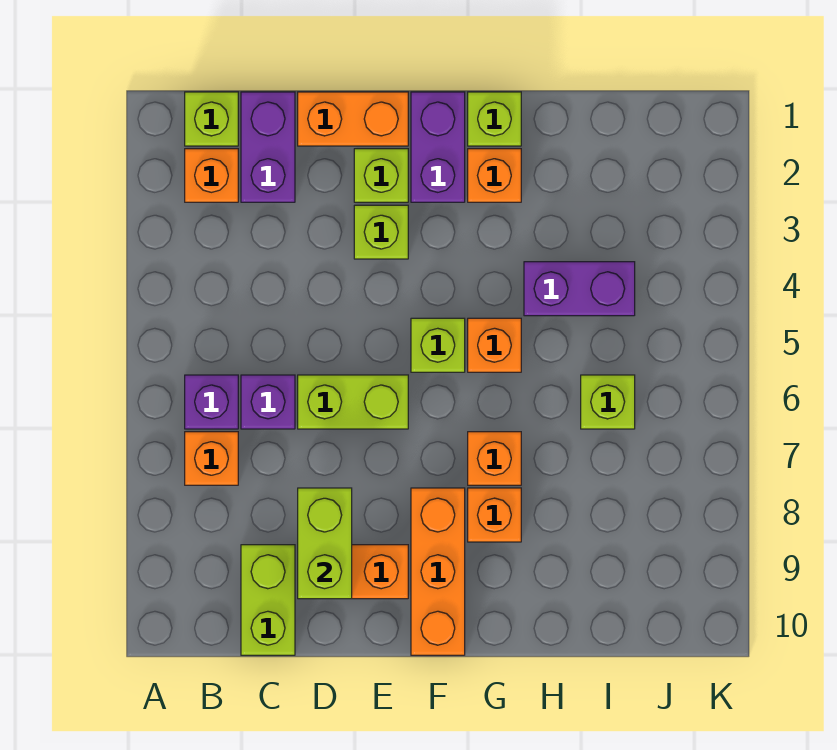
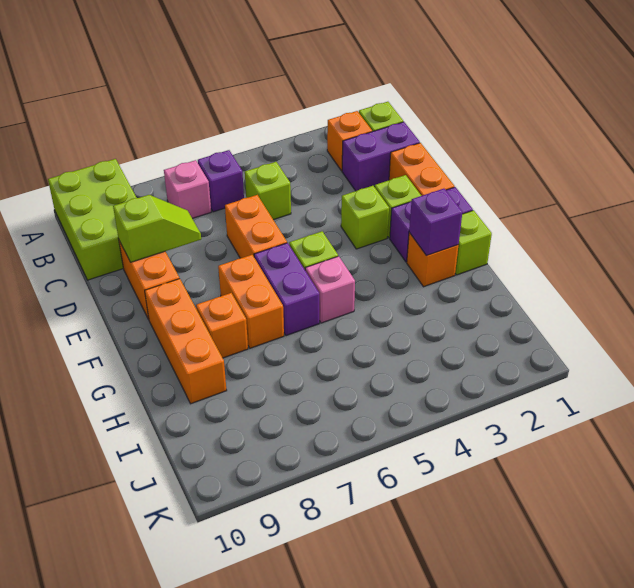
orange brick B7 level 1 -> pink brick B7 level 1
purple brick C6 level 1 -> purple brick G2 level 2
lime brick C9:C10 level 1 -> lime brick A9:C10 level 1
lime brick D6:E6 level 1 -> orange brick D6:E6 level 1
lime brick D8:D9 level 2 -> lime slope D8:D9 level 2 top 9
orange brick F8:F10 level 1 -> orange brick F9:H9 level 1
orange brick G5 level 1 -> pink brick G5 level 1
orange brick G7 level 1 -> orange brick F7:G7 level 1
purple brick H4:I4 level 1 -> purple brick F6:G6 level 1
lime brick I6 level 1 -> lime brick C5 level 1

